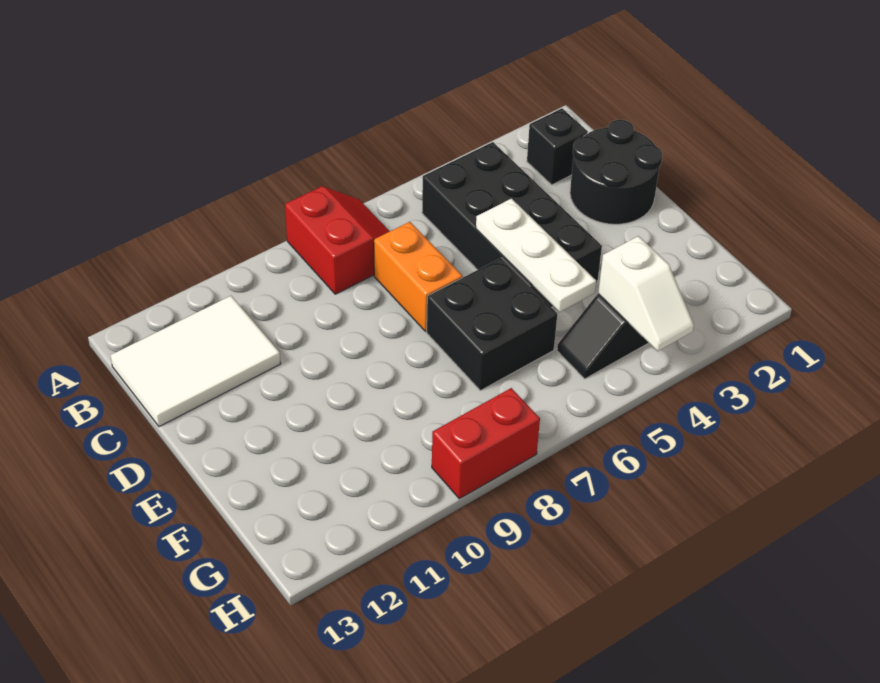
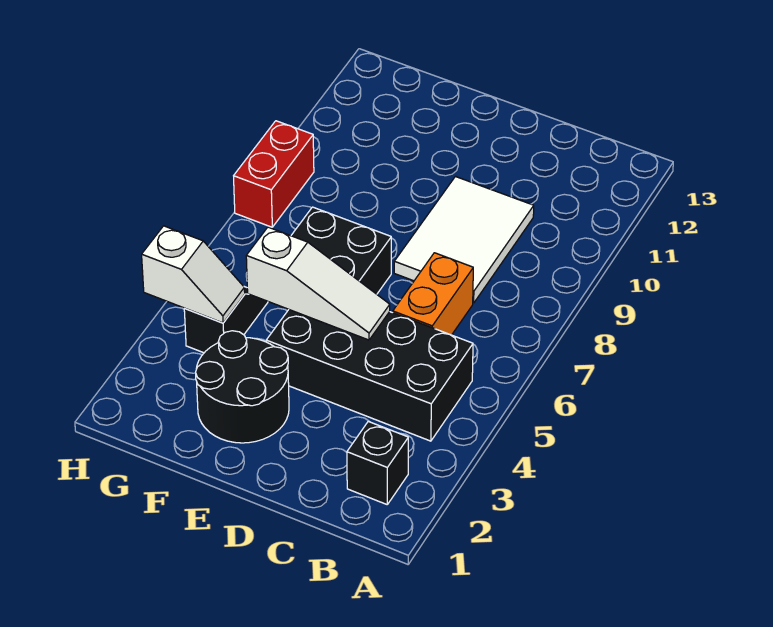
red slope A7:B8 level 1 top 8 -> none
white tile B11:C13 level 1 -> white tile C8:D10 level 1
black round brick C1:D2 level 1 -> black round brick E2:F3 level 1
orange brick C7:D7 level 1 -> orange brick C6:C7 level 1
white plate D5:F5 level 2 -> white slope D5:F5 level 2 top F
white slope G4:H4 level 2 top G -> white slope G4:H4 level 2 top H

